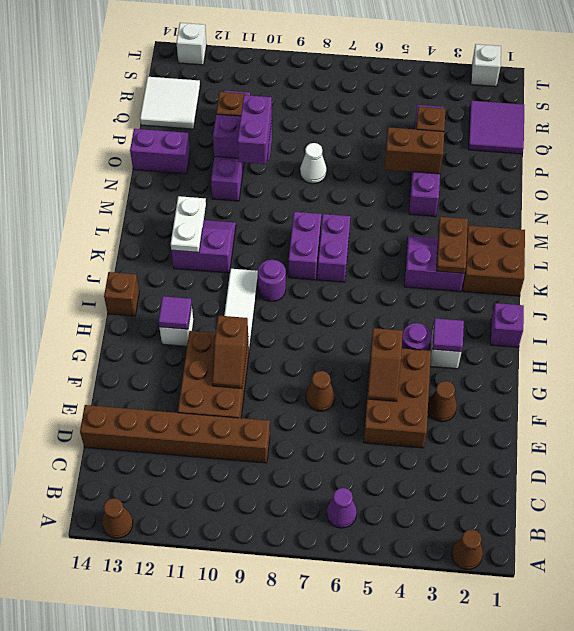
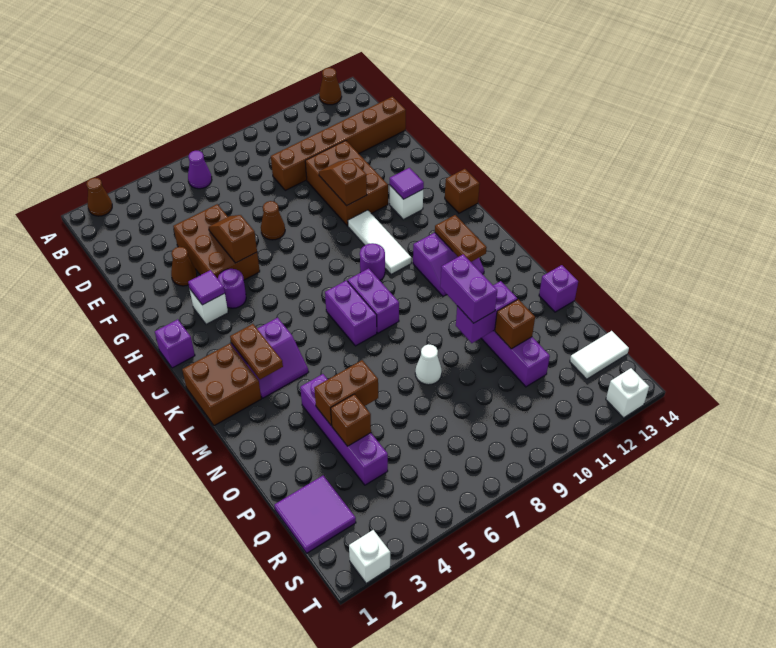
white plate K12:L12 level 2 -> brown plate K12:L12 level 2
purple brick O13:O14 level 1 -> purple brick O14 level 1
white tile Q13:R14 level 1 -> white tile R13:R14 level 1

